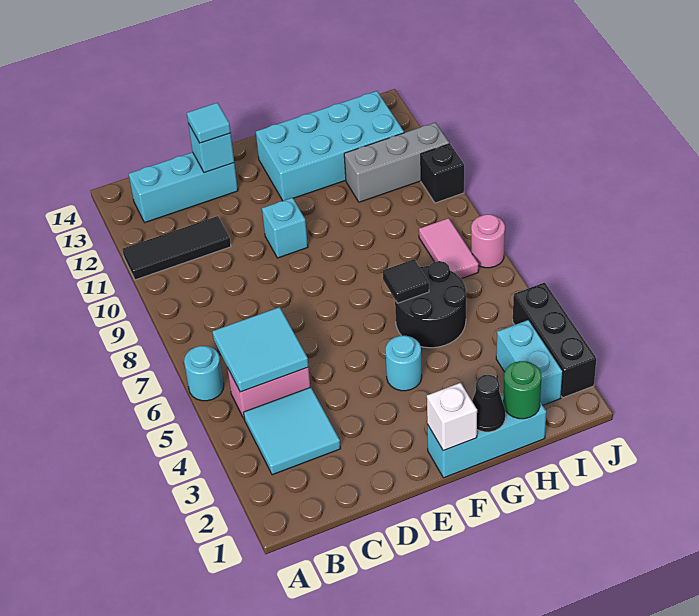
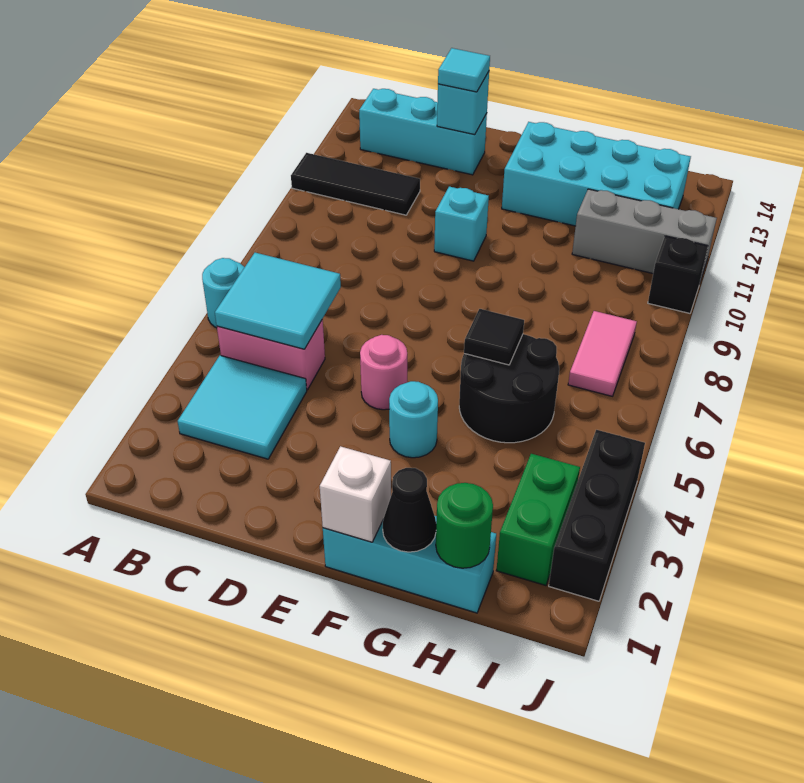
cyan brick I2:I3 level 1 -> green brick I2:I3 level 1
pink round brick J7 level 1 -> pink round brick E5 level 1

